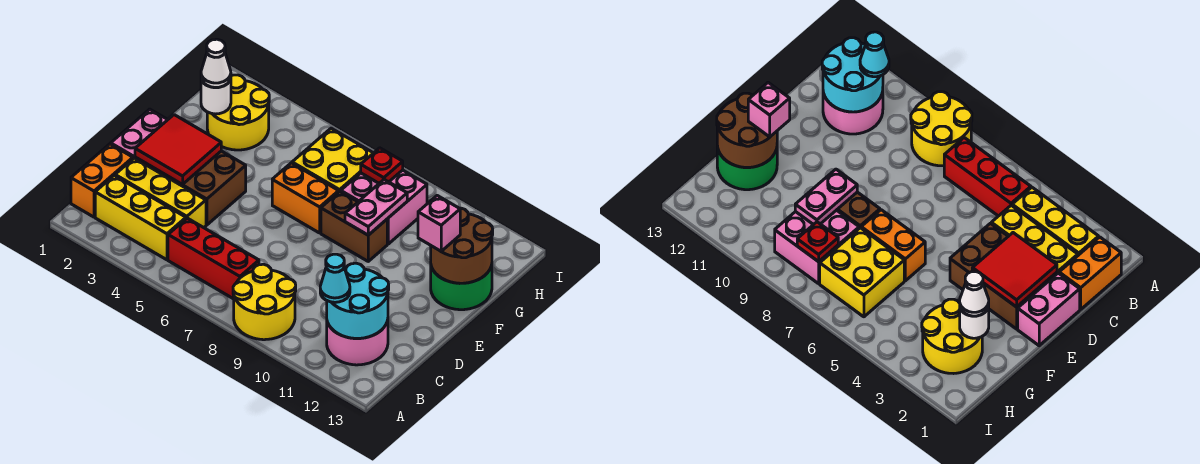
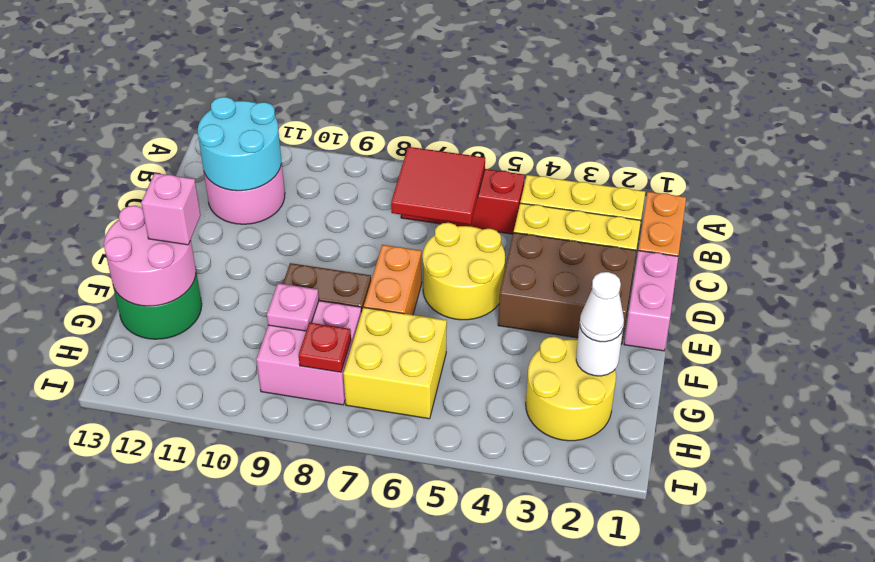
yellow round brick A8:B9 level 1 -> yellow round brick D5:E6 level 1
cyan cone B11 level 3 -> none
red tile D2:E3 level 2 -> red tile B6:C7 level 2
orange brick F6:F7 level 1 -> orange brick E7:F7 level 1
pink plate F9:G9 level 2 -> pink plate G9 level 2
brown round brick F12:G13 level 2 -> pink round brick F12:G13 level 2

